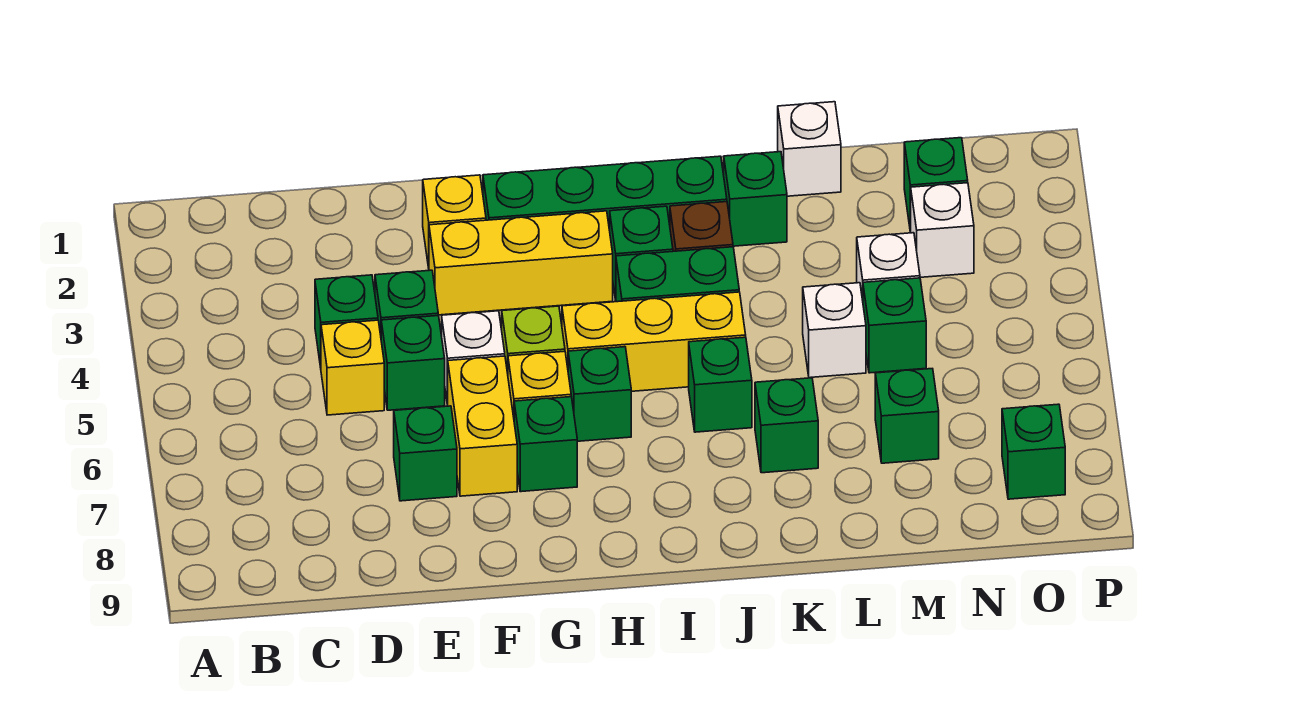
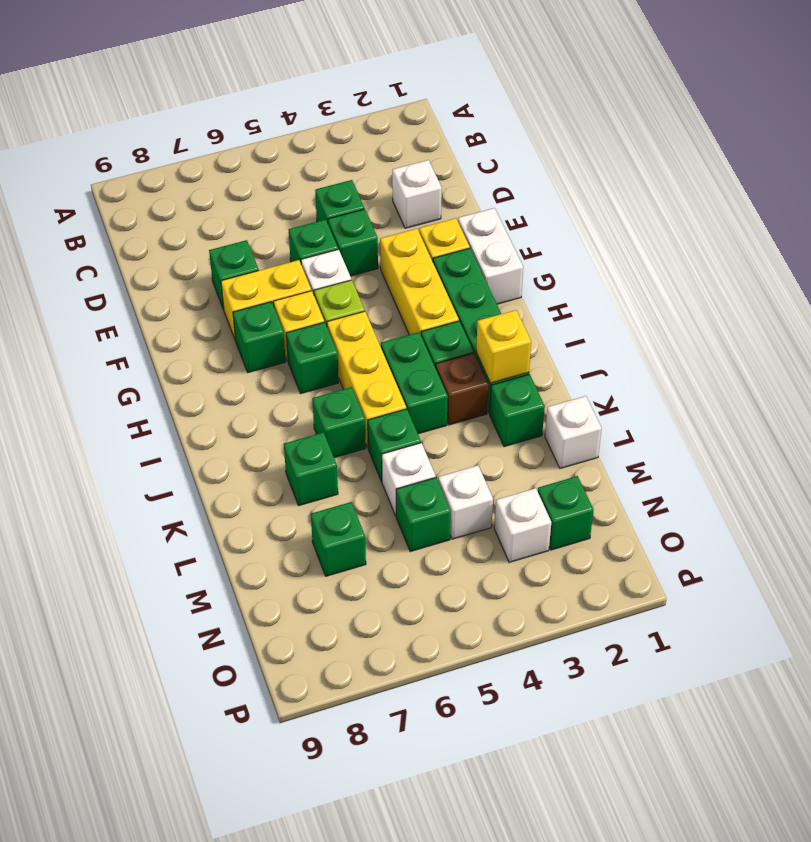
none -> white brick D2 level 1
yellow brick D5 level 1 -> yellow brick J2 level 2
none -> white brick F1:G1 level 1
green brick O8 level 1 -> green brick K5 level 1

